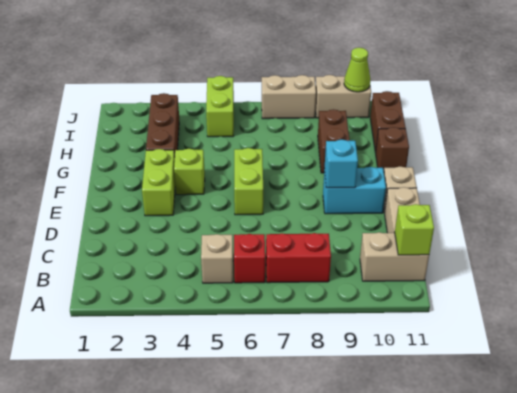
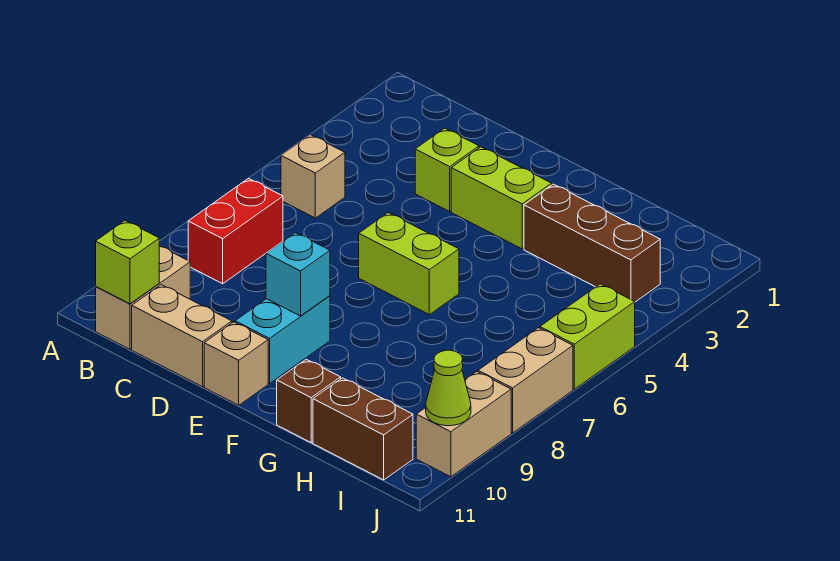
red brick B6 level 1 -> none
lime brick F4 level 1 -> lime brick D3 level 1
brown brick G9:H9 level 1 -> none
lime brick I5:J5 level 1 -> lime brick J5:J6 level 1

